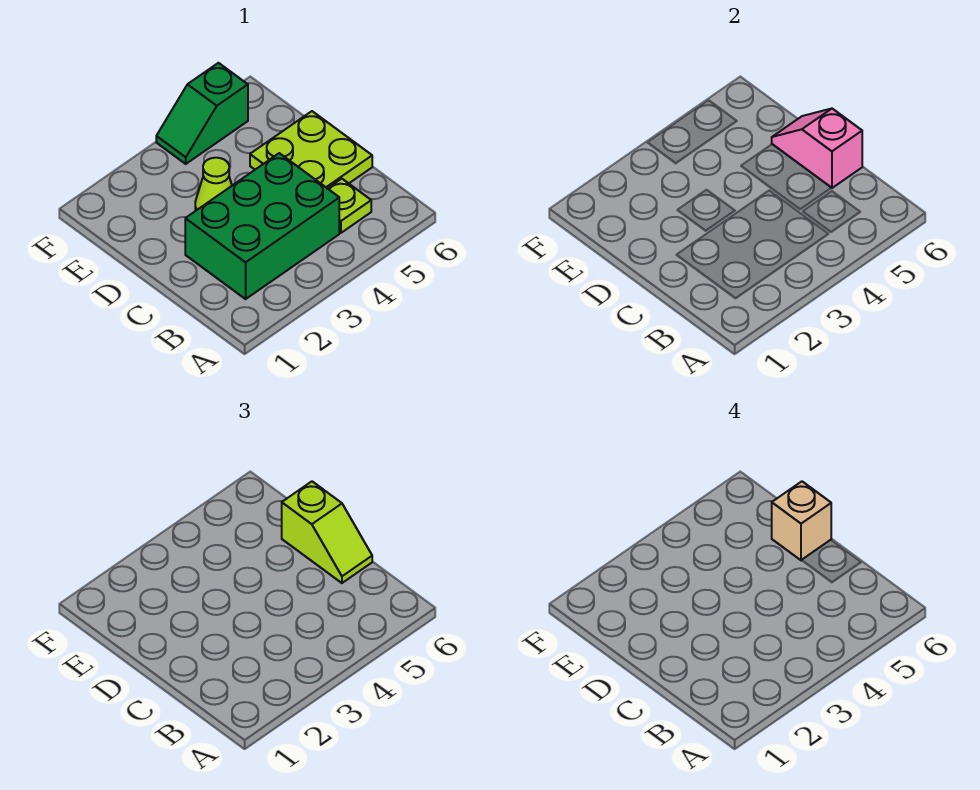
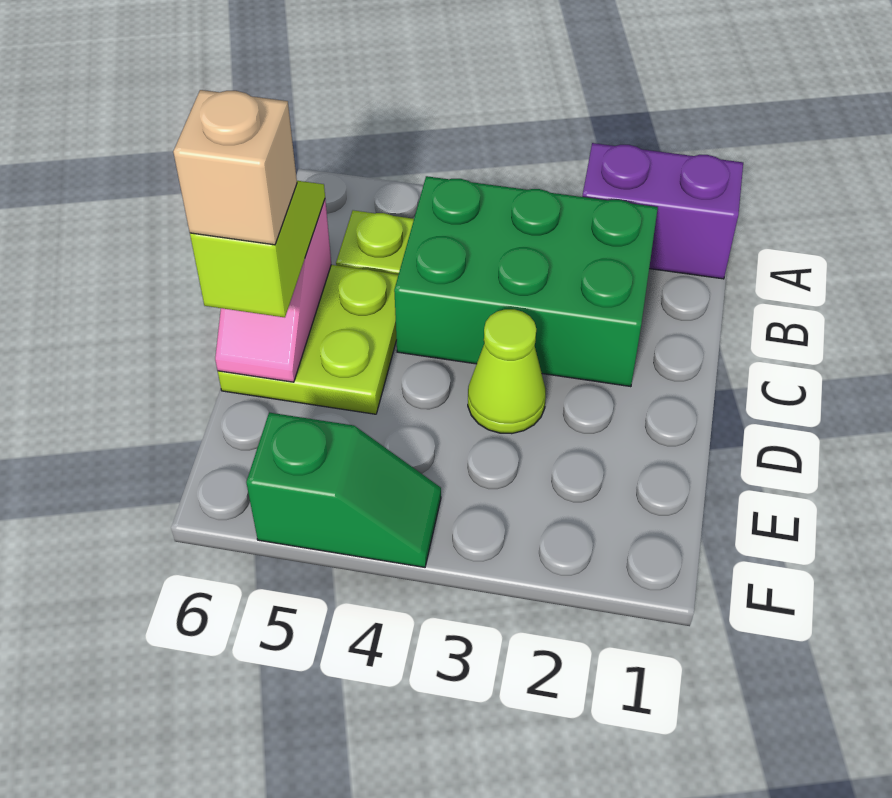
none -> purple brick A1:A2 level 1

